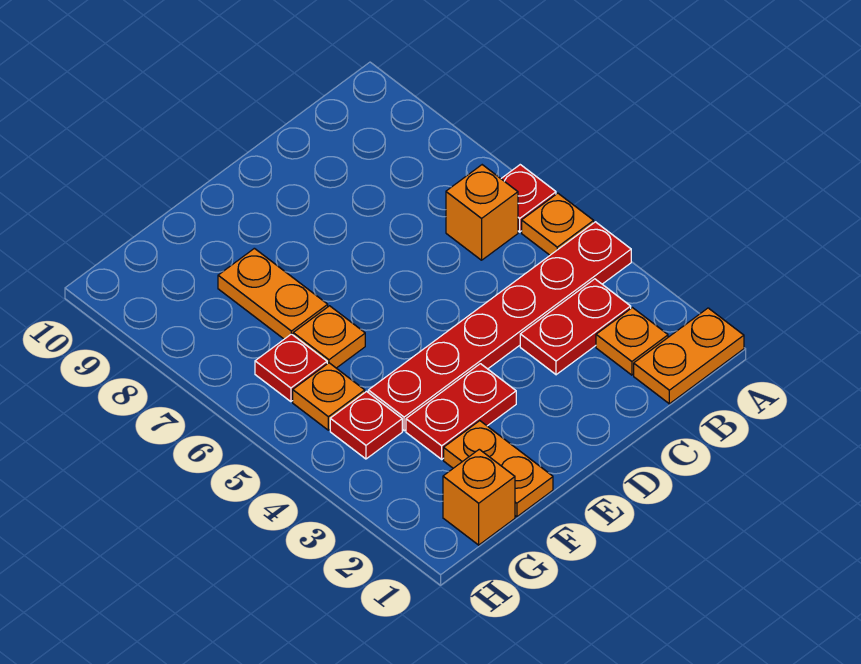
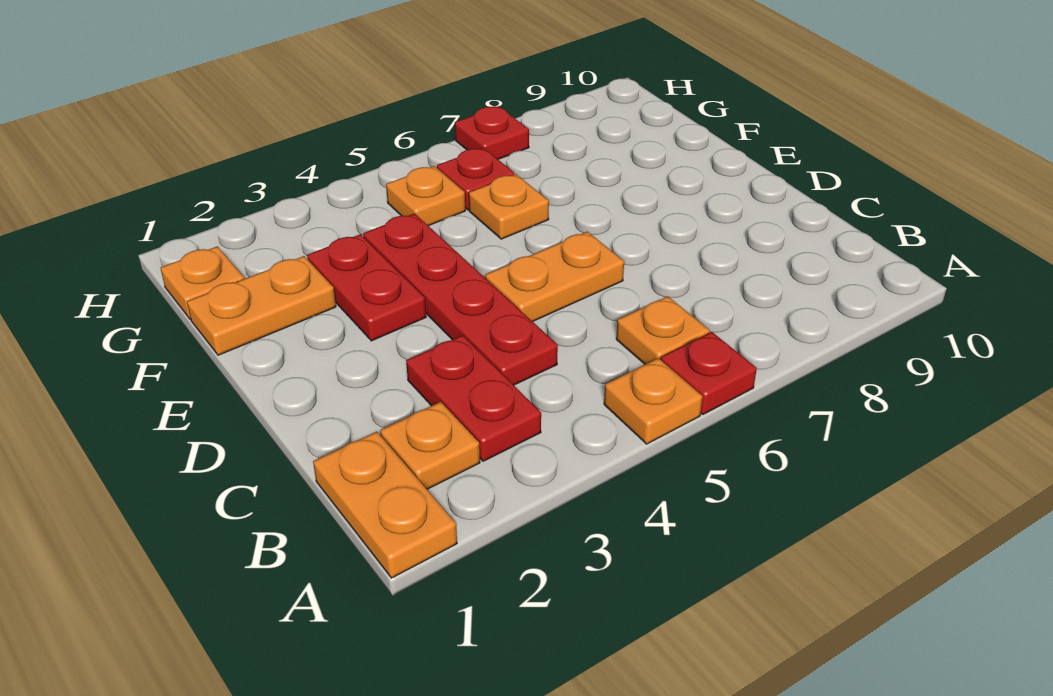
red plate A4:F4 level 1 -> red plate C4:F4 level 1
orange brick B6 level 1 -> orange plate B6 level 1
orange plate F7:F8 level 1 -> orange plate D5:D6 level 1
orange brick G1 level 1 -> orange plate G1 level 1
red plate G4 level 1 -> red plate H7 level 1

